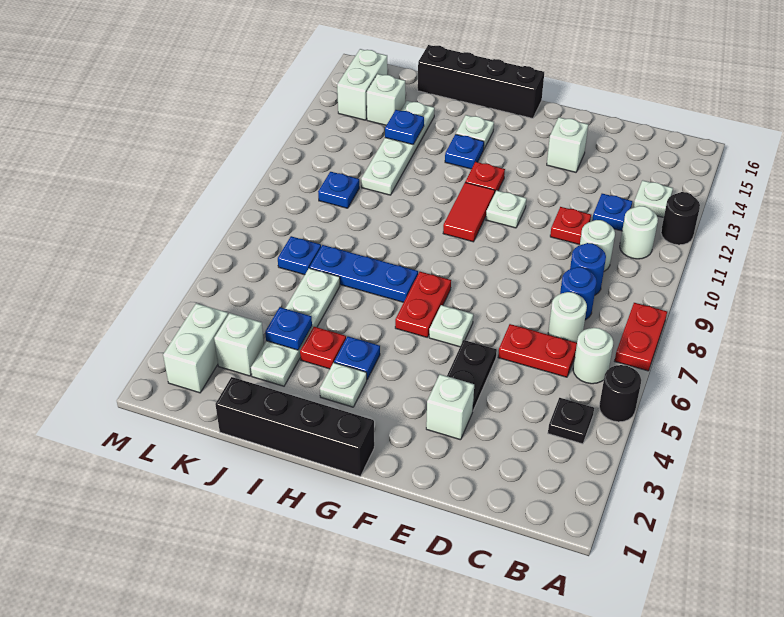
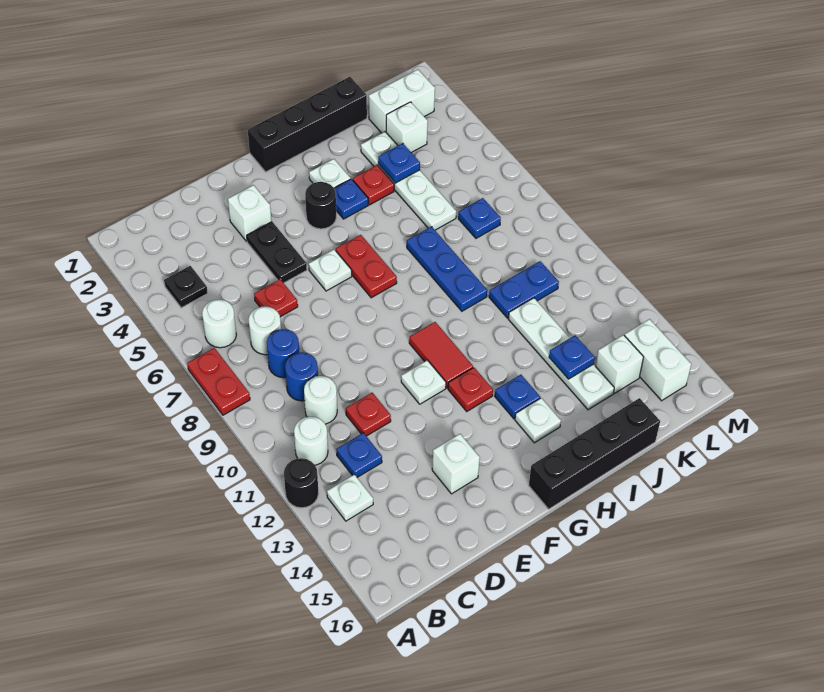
black round brick A5 level 1 -> black round brick G4 level 1
red plate C6:D6 level 1 -> red plate D6 level 1
blue plate H7:J7 level 1 -> blue plate I7:I9 level 1
blue plate K10 level 1 -> blue plate J10:K10 level 1
white brick L2:L3 level 1 -> white brick K2:L2 level 1

